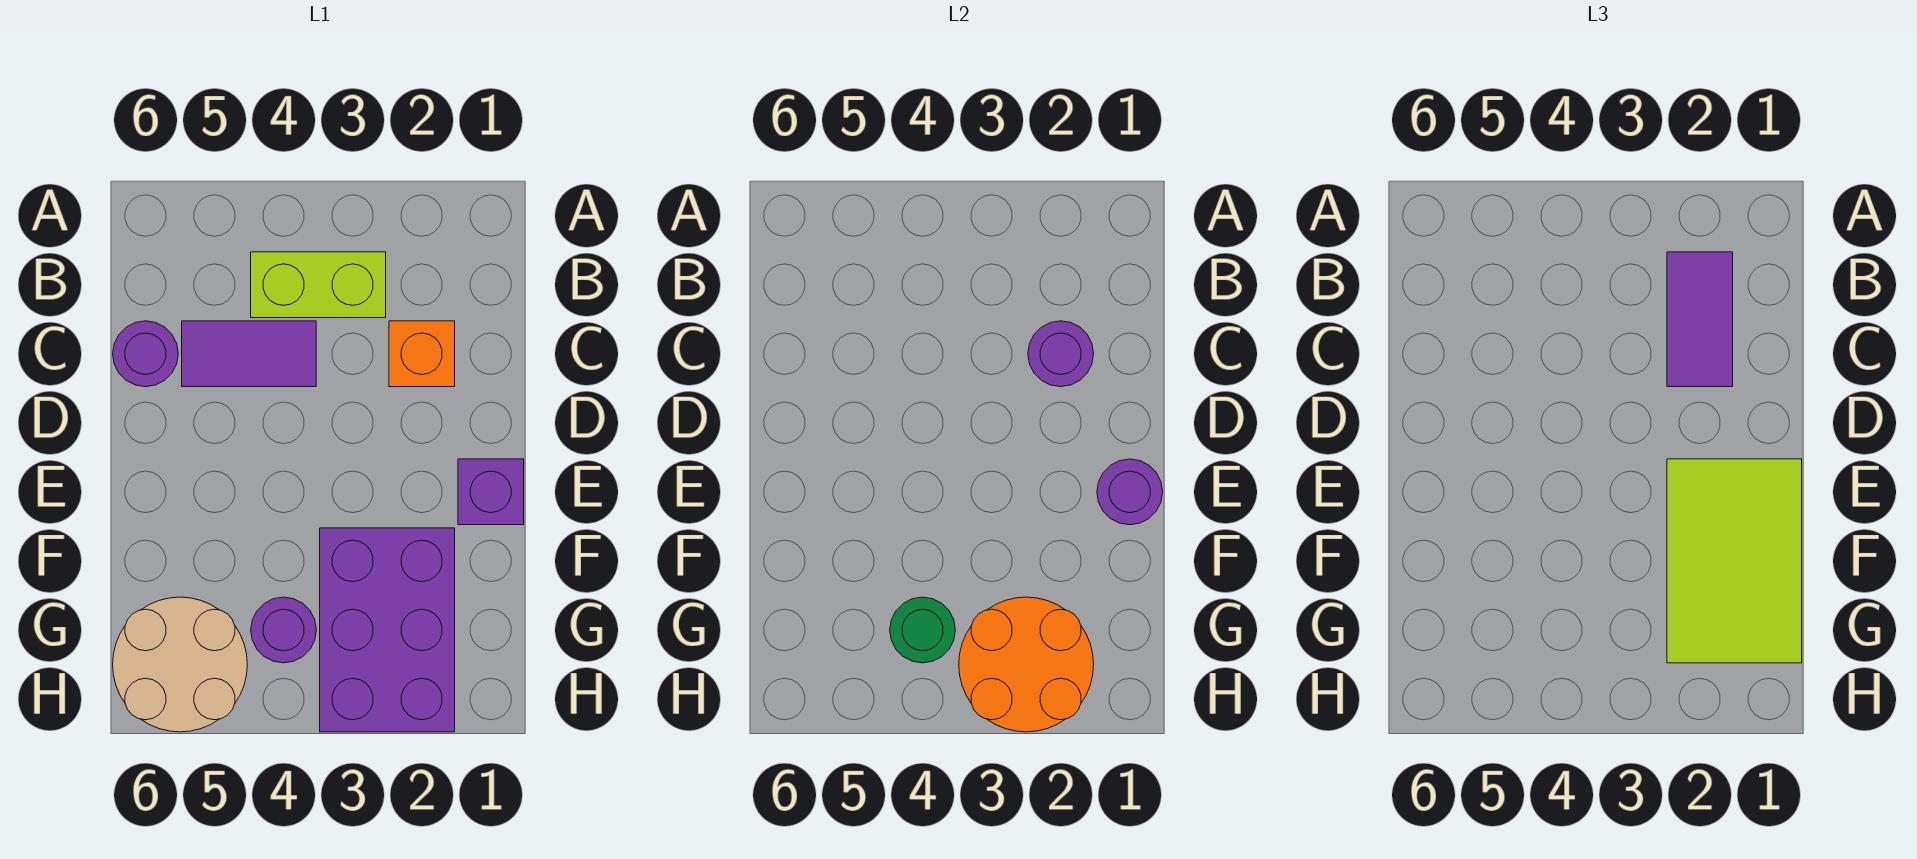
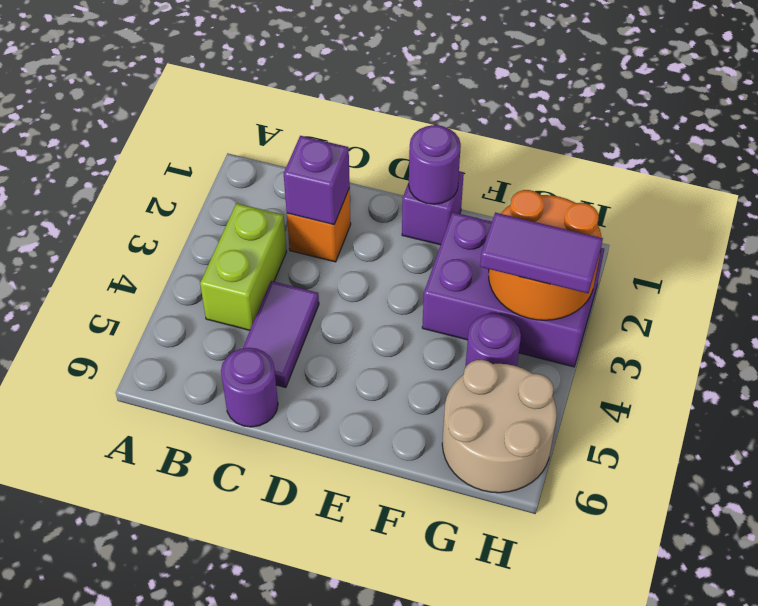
purple tile B2:C2 level 3 -> purple tile G3:H3 level 3
purple round brick C2 level 2 -> purple brick C2 level 2
lime tile E1:G2 level 3 -> none
green round brick G4 level 2 -> none

